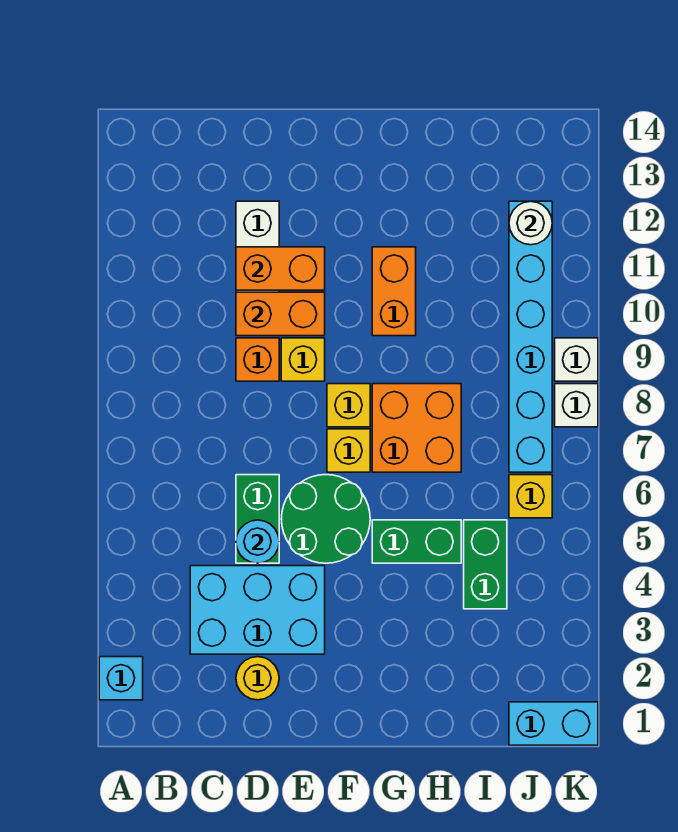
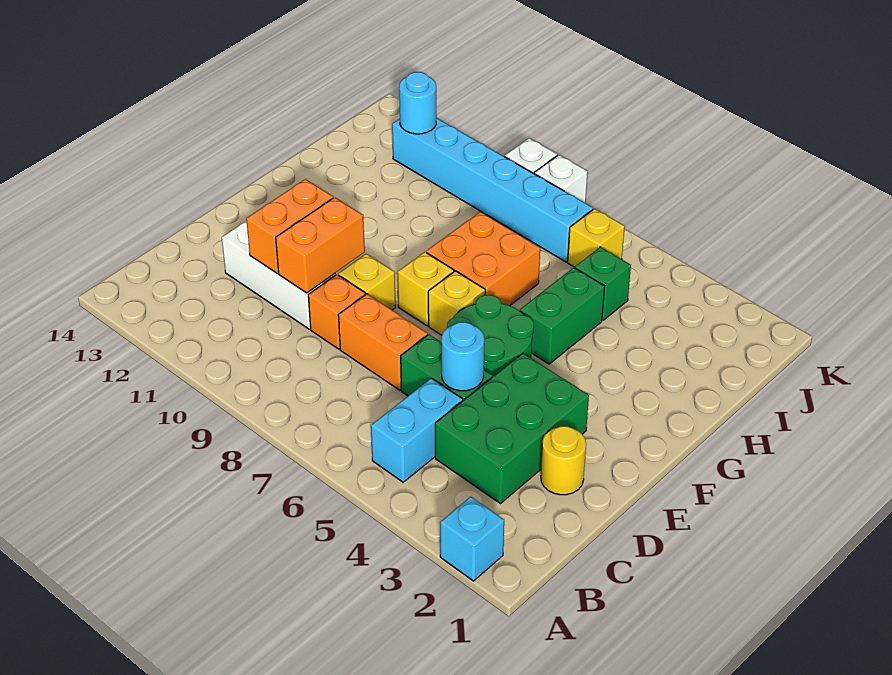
cyan brick C3:E4 level 1 -> green brick C3:E4 level 1
orange brick G10:G11 level 1 -> orange brick D7:D8 level 1
green brick I4:I5 level 1 -> green brick I5 level 1
cyan brick J1:K1 level 1 -> cyan brick B5:C5 level 1
white round brick J12 level 2 -> cyan round brick J12 level 2

